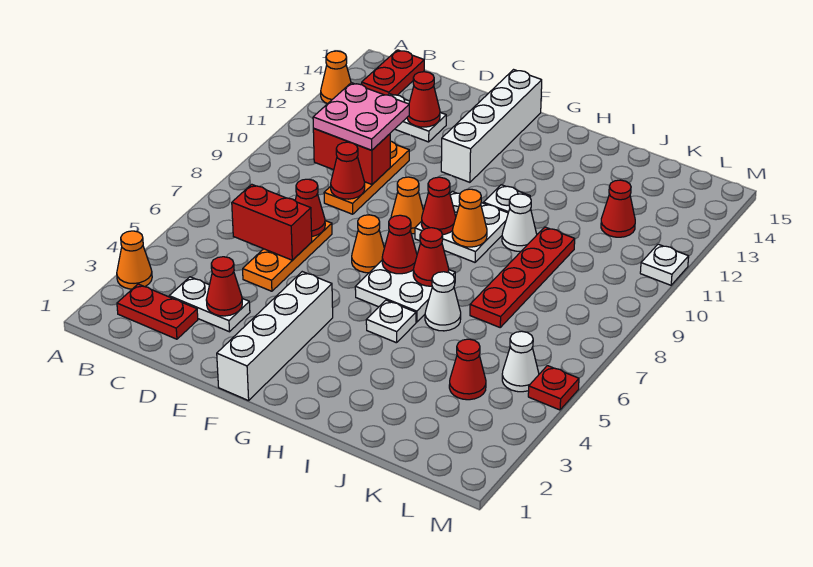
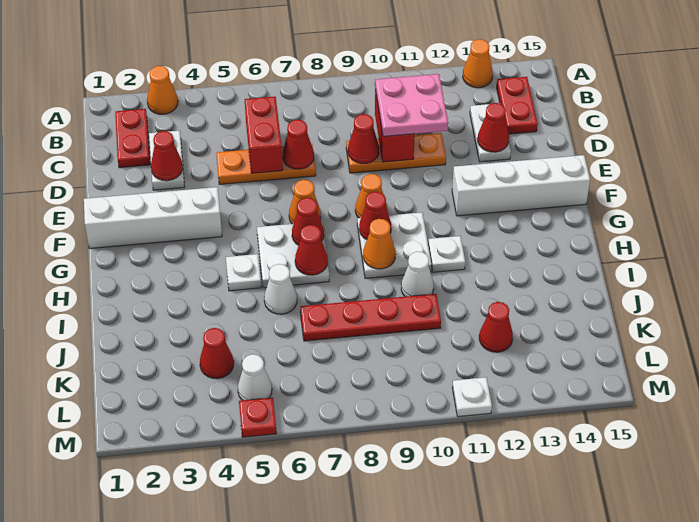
red plate B14:B15 level 1 -> red plate B14:C14 level 1

